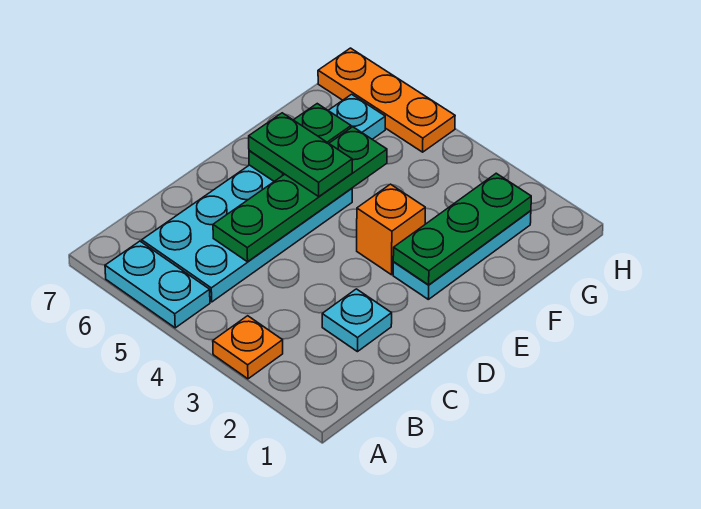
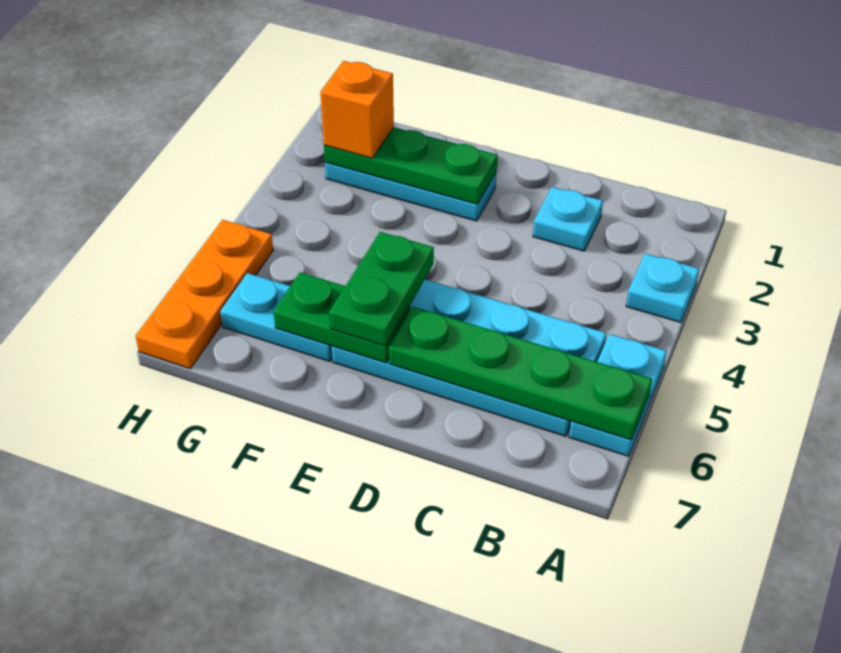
orange plate A3 level 1 -> cyan plate A3 level 1
green plate C5:F5 level 2 -> green plate A6:D6 level 2
orange brick E3 level 1 -> orange brick G2 level 3

